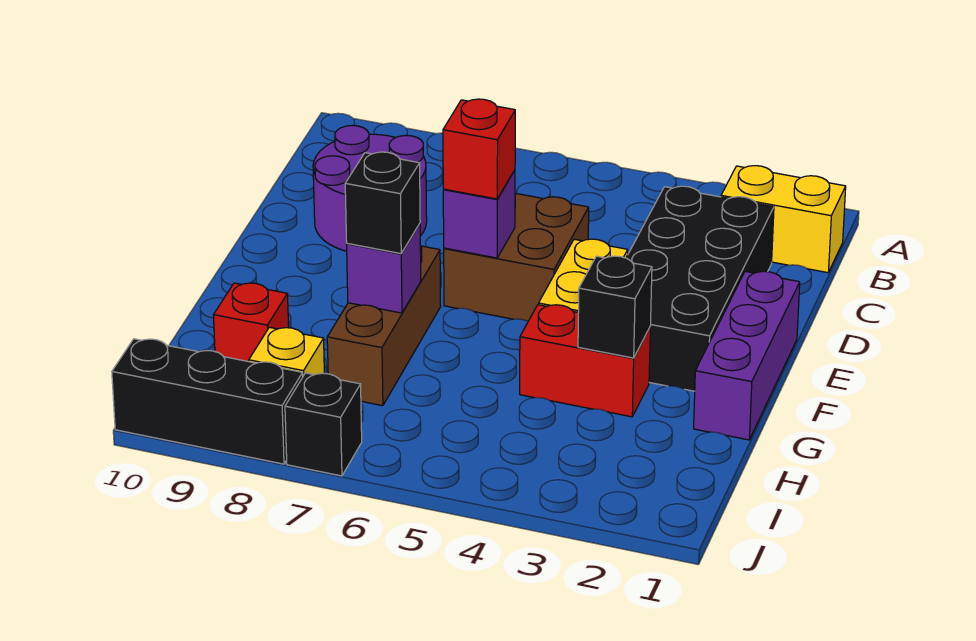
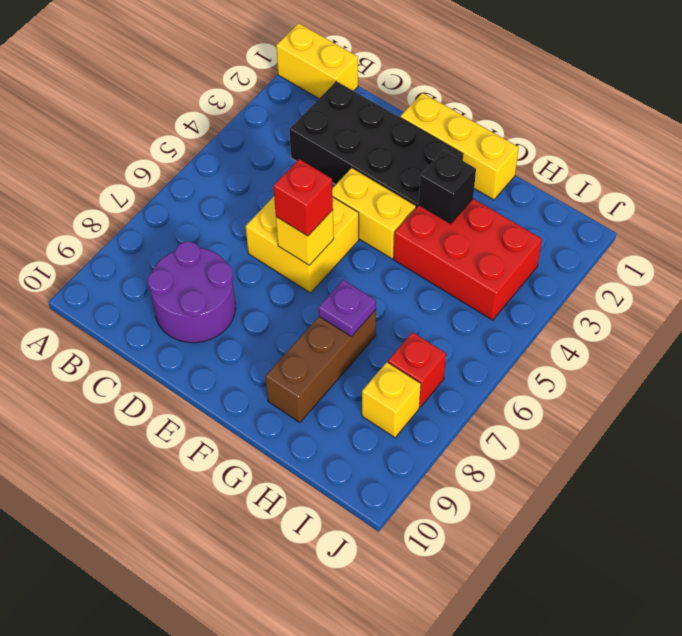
yellow brick B1:B2 level 1 -> yellow brick A1:B1 level 1
brown brick D5:E6 level 1 -> yellow brick D5:E6 level 1
purple brick E1:G1 level 1 -> yellow brick E1:G1 level 1
purple brick E6 level 2 -> yellow brick E6 level 2
brown brick F7:H7 level 1 -> brown brick G7:G9 level 1
red brick G3:G4 level 1 -> red brick G3:I4 level 1
purple brick G7 level 2 -> purple plate G7 level 2
black brick G7 level 3 -> none
red brick H9 level 1 -> red brick I7 level 1
black brick J7 level 1 -> none
black brick J8:J10 level 1 -> none

